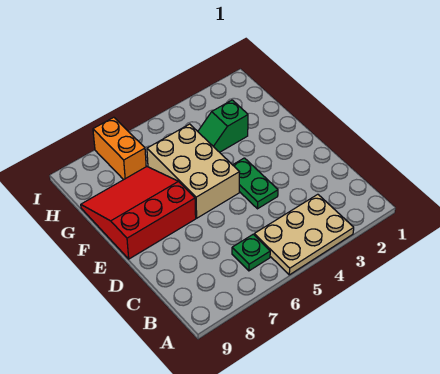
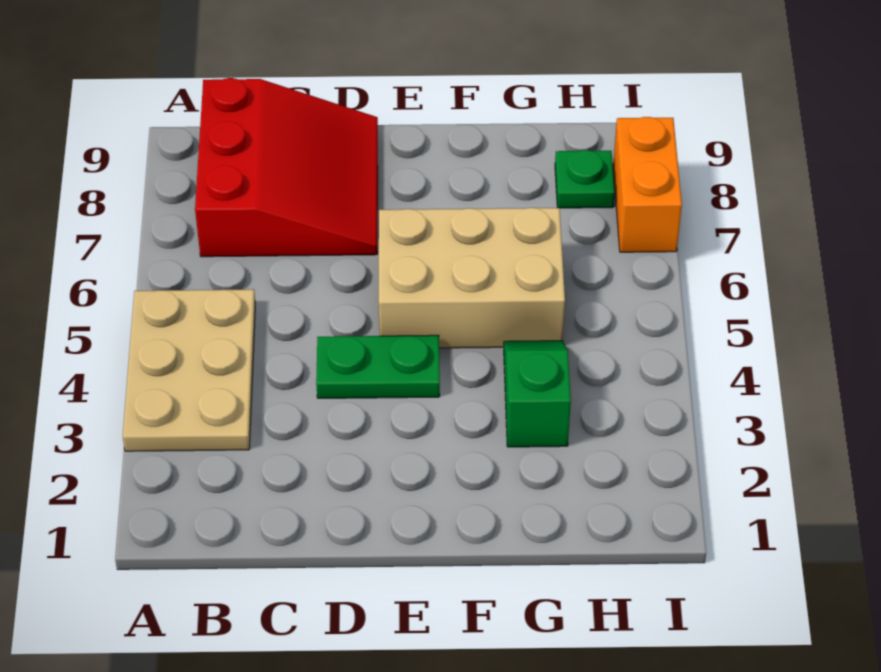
green plate B6 level 1 -> green plate H8 level 1
red slope E7:G9 level 1 top E -> red slope B7:D9 level 1 top B
orange brick H7:I7 level 1 -> orange brick I7:I8 level 1

